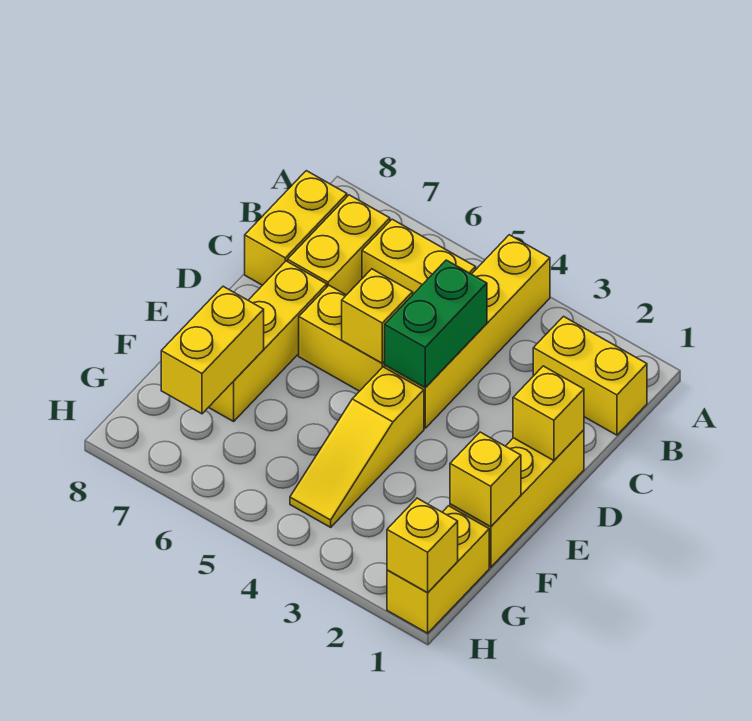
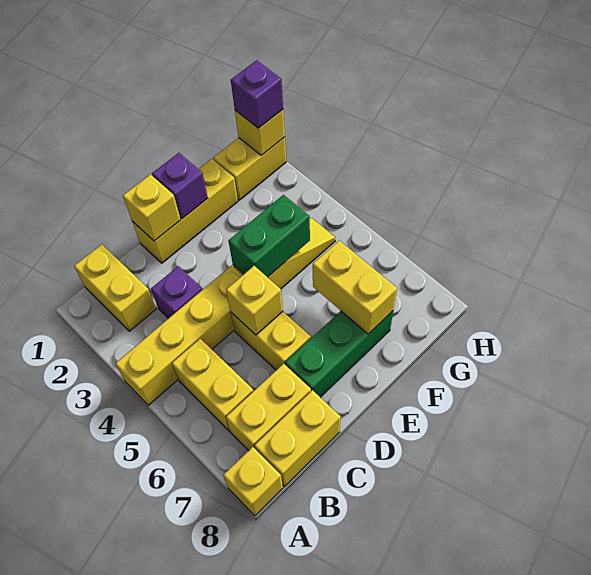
none -> purple brick C3 level 1
green brick C4:D4 level 2 -> green brick E4:F4 level 2
yellow brick D7:F7 level 1 -> green brick D7:F7 level 1
none -> purple brick E1 level 2
yellow brick F1 level 2 -> yellow brick A8 level 1
yellow brick F7:G7 level 2 -> yellow brick F6:F7 level 2
none -> purple brick H1 level 3

